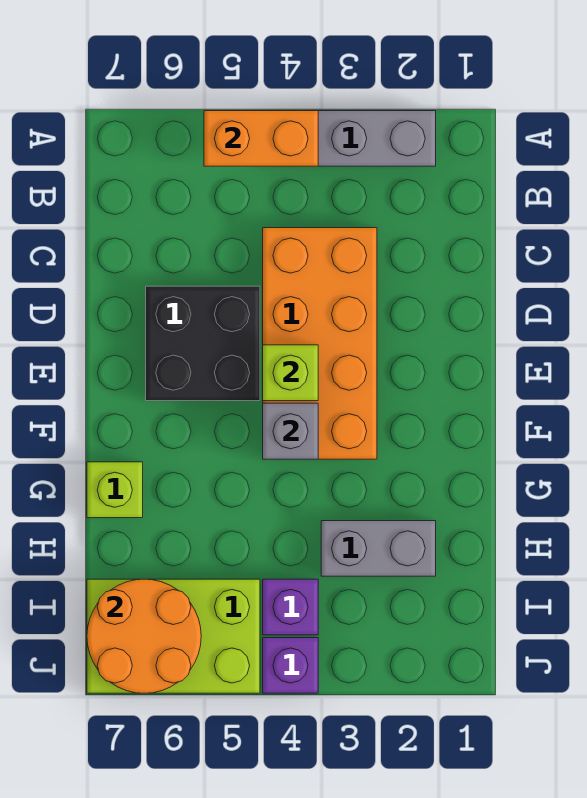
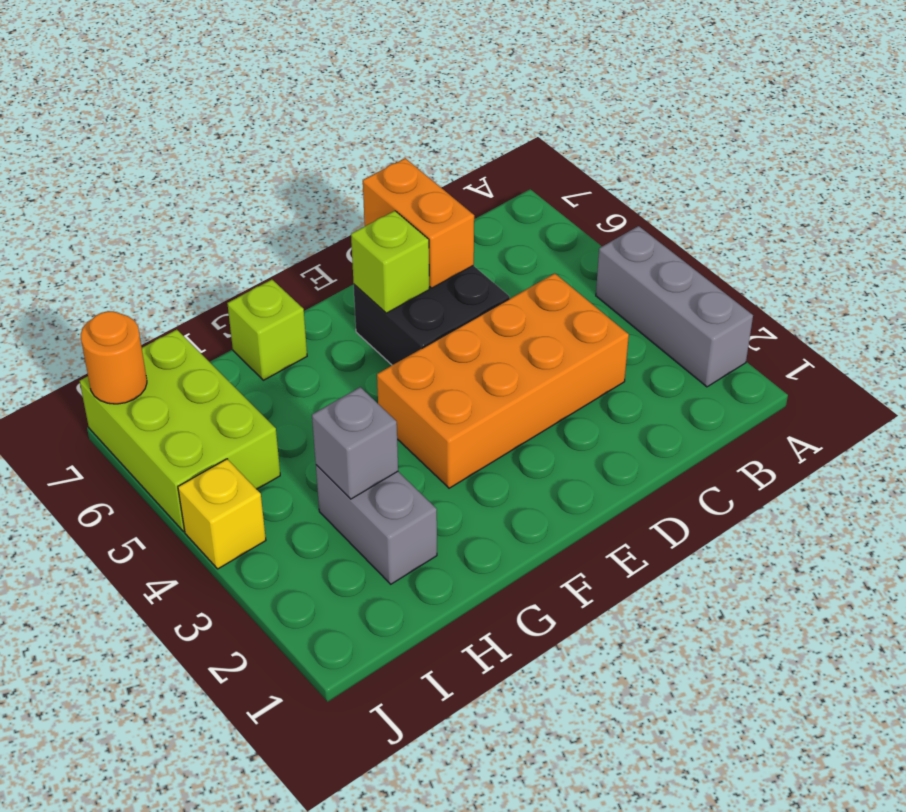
orange brick A4:A5 level 2 -> orange brick D6:D7 level 2
lime brick E4 level 2 -> lime brick E6 level 2
grey brick F4 level 2 -> grey brick H3 level 2
purple brick I4 level 1 -> none
orange round brick I6:J7 level 2 -> orange round brick J7 level 2
purple brick J4 level 1 -> yellow brick J4 level 1

